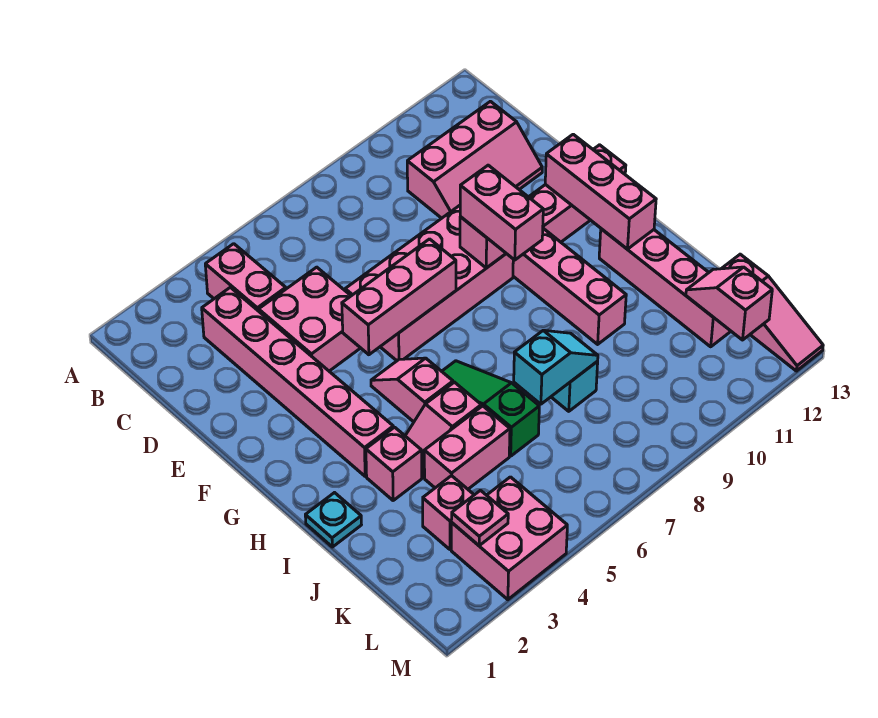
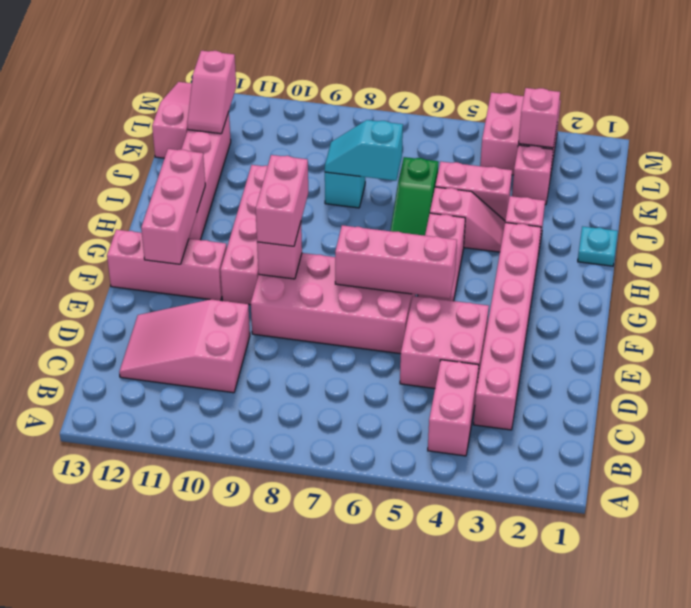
pink slope C10:D12 level 1 top C -> pink slope C10:D12 level 1 top 10
pink plate L3 level 2 -> pink brick L3 level 2

